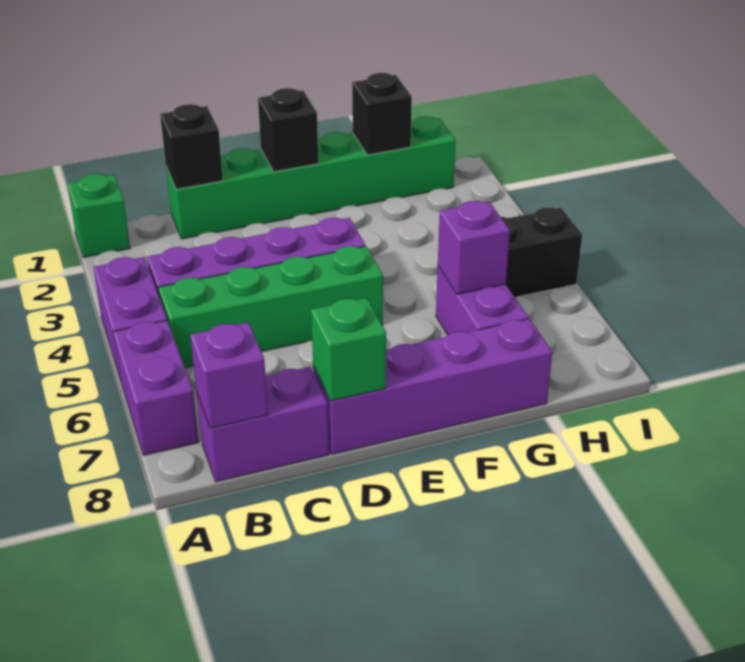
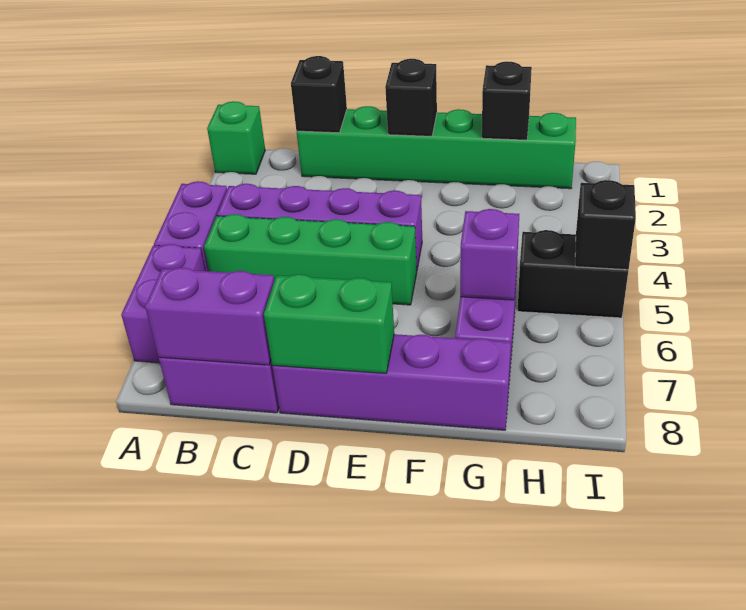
purple brick B8 level 2 -> purple brick B8:C8 level 2
green brick D8 level 2 -> green brick D8:E8 level 2
none -> black brick I5 level 2

